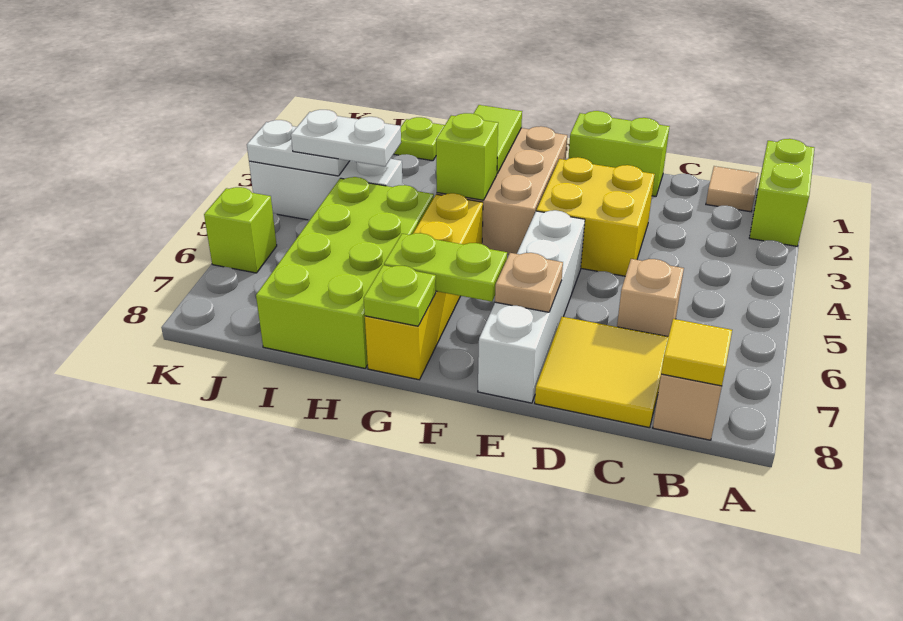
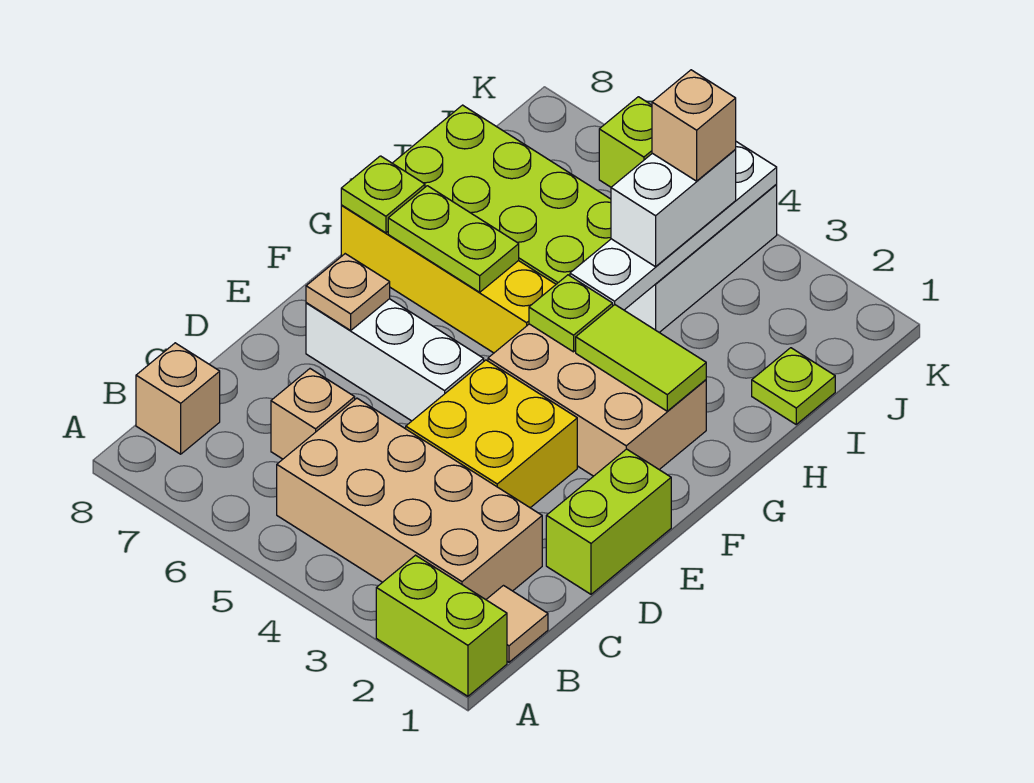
none -> tan brick B2:C5 level 1
yellow tile B8 level 2 -> none
yellow tile C7:D8 level 1 -> none
white brick E5:E8 level 1 -> white brick E5:E7 level 1
lime plate F7:G7 level 2 -> lime plate G6:G7 level 2
lime brick G4 level 2 -> lime plate G4 level 2
white plate I4:J4 level 3 -> white brick I4:J4 level 3
white plate J4:K4 level 2 -> white plate H4:K4 level 2
none -> tan brick J4 level 4

